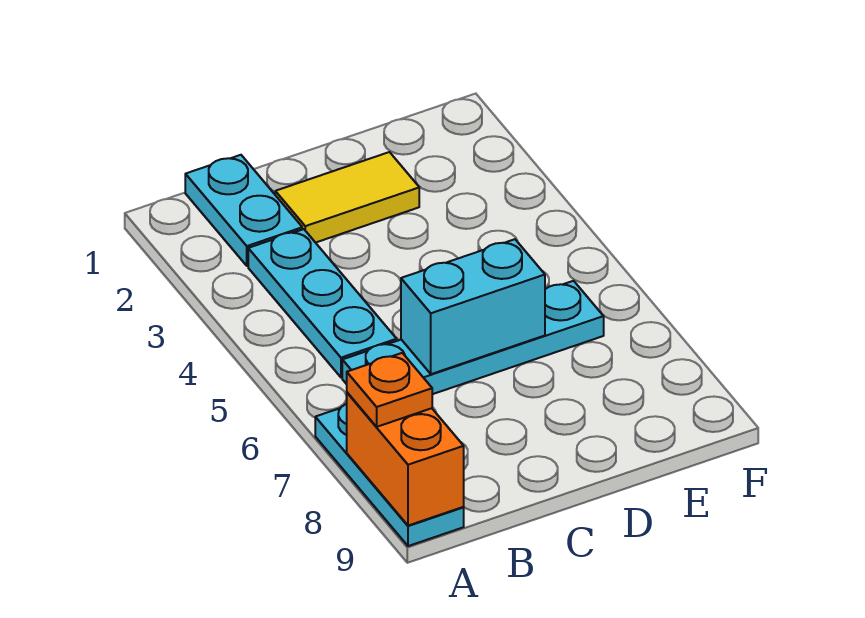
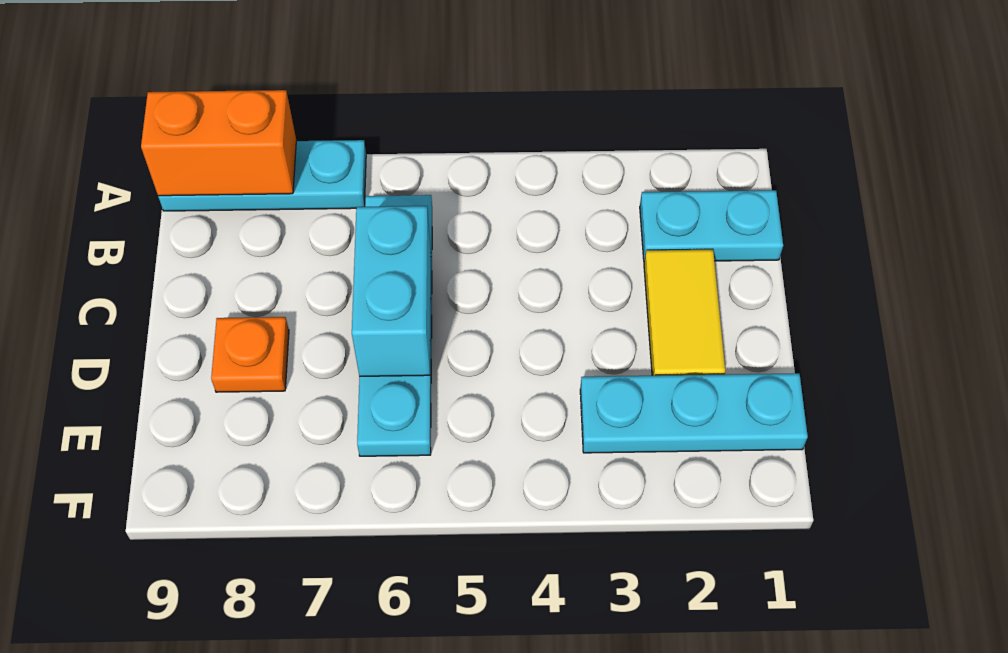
orange plate A8 level 3 -> orange plate D8 level 1
cyan plate B3:B5 level 1 -> cyan plate E1:E3 level 1

